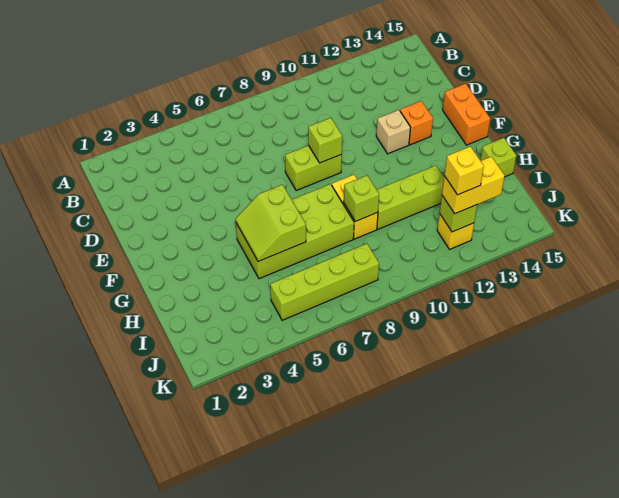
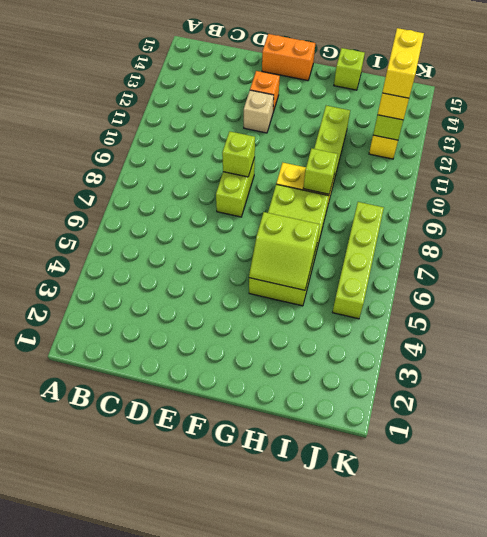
yellow brick J12 level 4 -> yellow brick J12:J13 level 4

